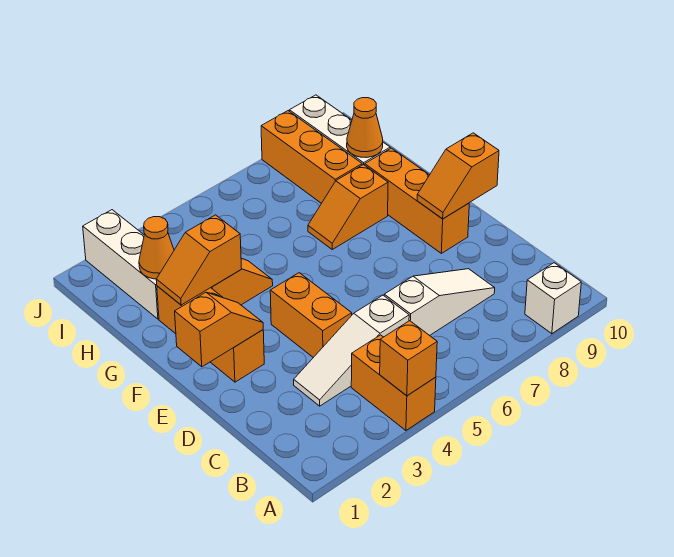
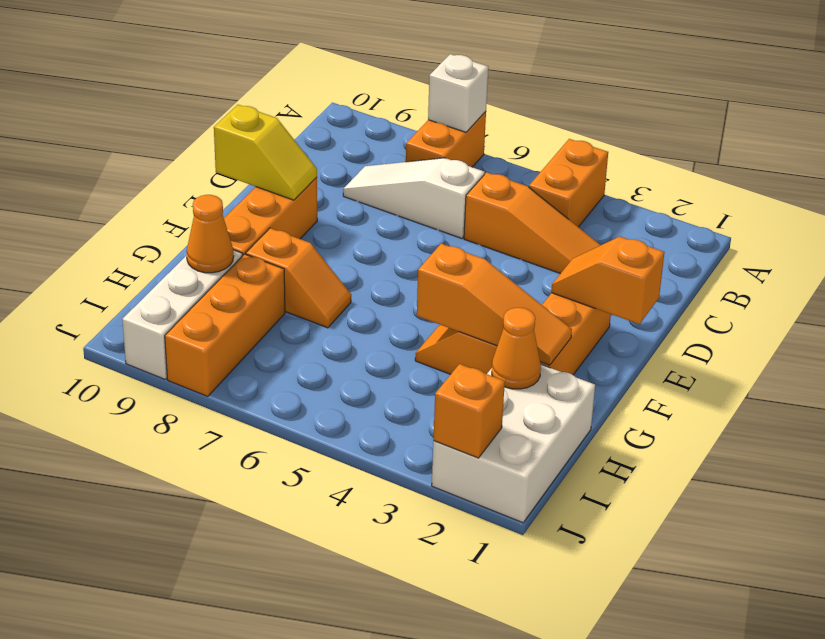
orange brick A4 level 2 -> orange brick J2 level 2
white brick A9 level 1 -> white brick A7 level 2
white slope C3:C5 level 1 top 5 -> orange slope C3:C5 level 1 top 5
orange brick D4:E4 level 1 -> orange brick A7:B7 level 1
orange slope E9:E10 level 2 top 10 -> yellow slope E9:E10 level 2 top 10
orange slope G2:G3 level 2 top 3 -> orange slope G2:G4 level 2 top 4
white brick H2:J2 level 1 -> white brick H1:J2 level 1

